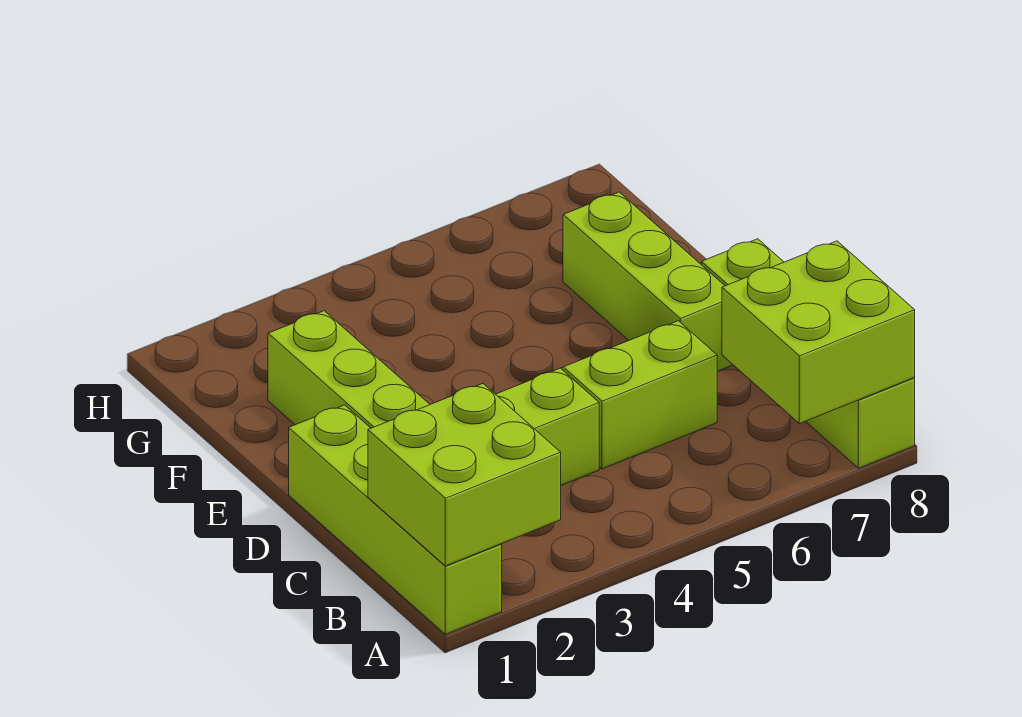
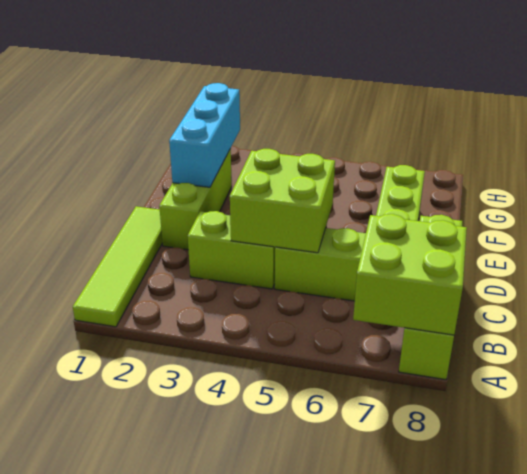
lime brick A1:D1 level 1 -> lime tile A1:D1 level 1
lime brick A1:B2 level 2 -> lime brick C4:D5 level 2
none -> cyan brick E2:G2 level 2

